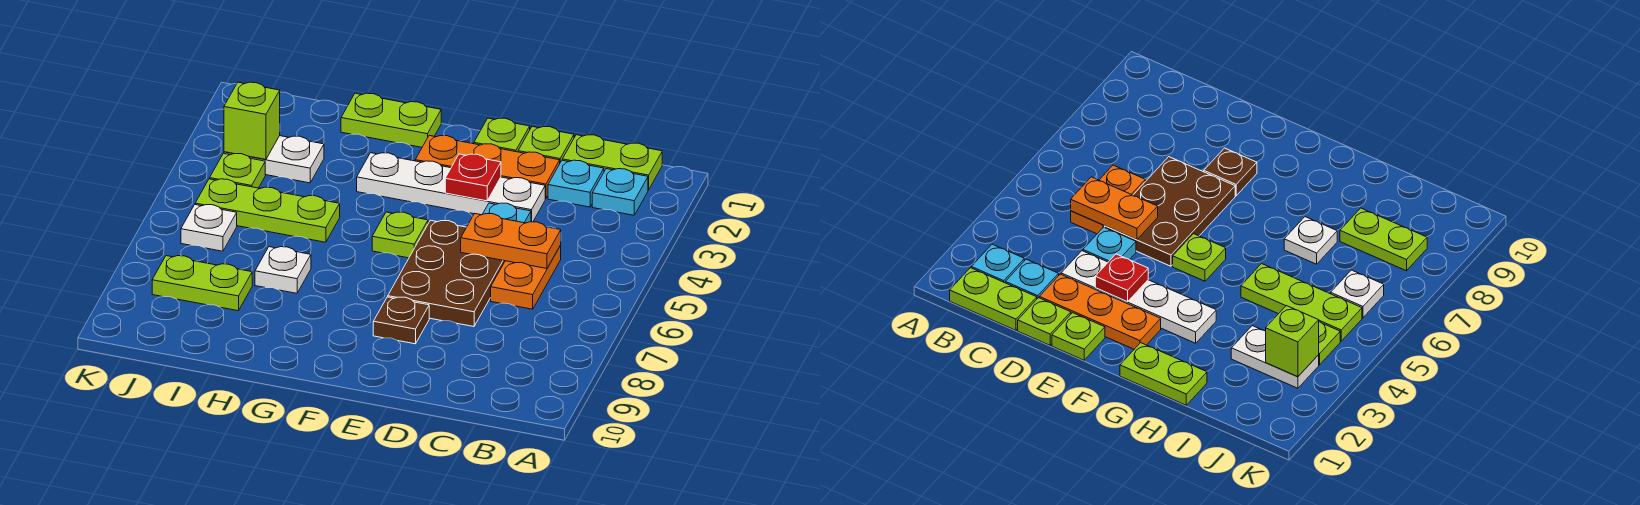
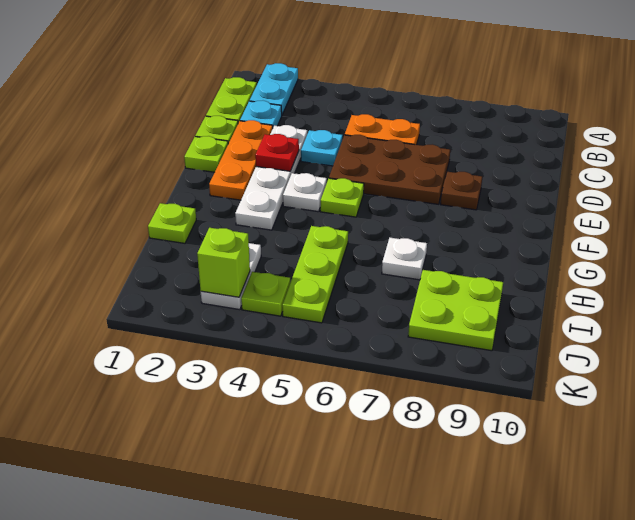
cyan plate B2 level 1 -> cyan plate A2:B2 level 1
orange plate C5:D5 level 2 -> none
lime plate G1:H1 level 1 -> lime plate H1 level 1
lime plate I8:J8 level 1 -> lime plate I8:J9 level 1
white plate J6 level 1 -> white plate F4 level 1

